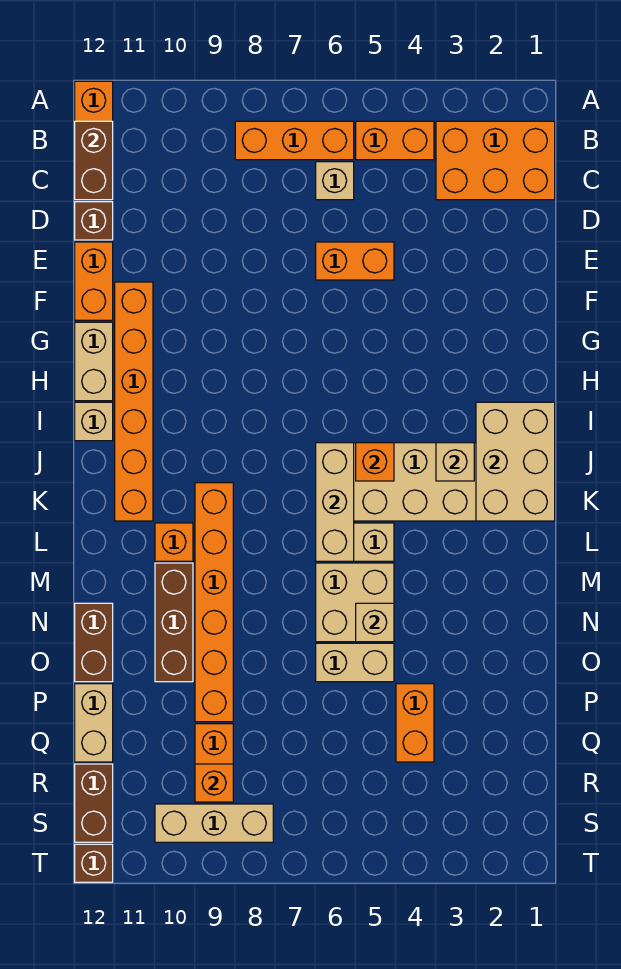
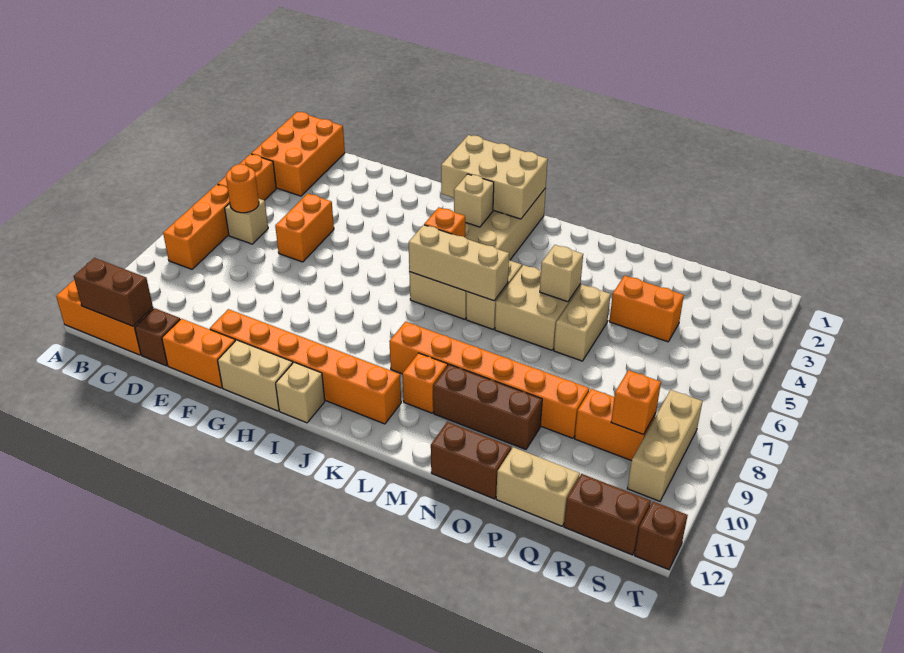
none -> orange round brick C6 level 2

